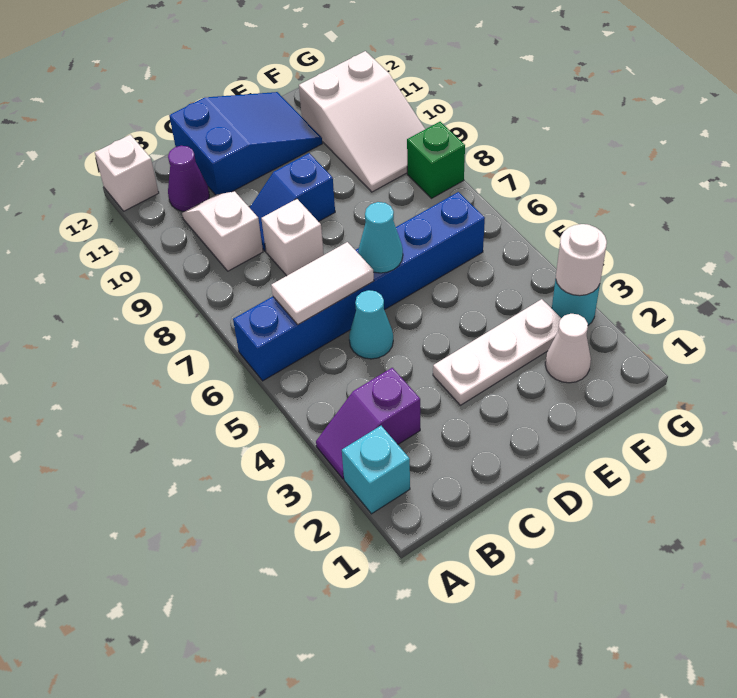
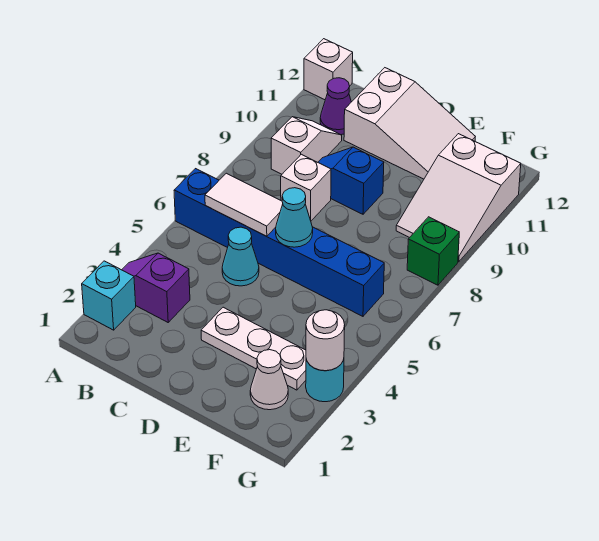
blue slope C11:E12 level 1 top C -> white slope C11:E12 level 1 top C

